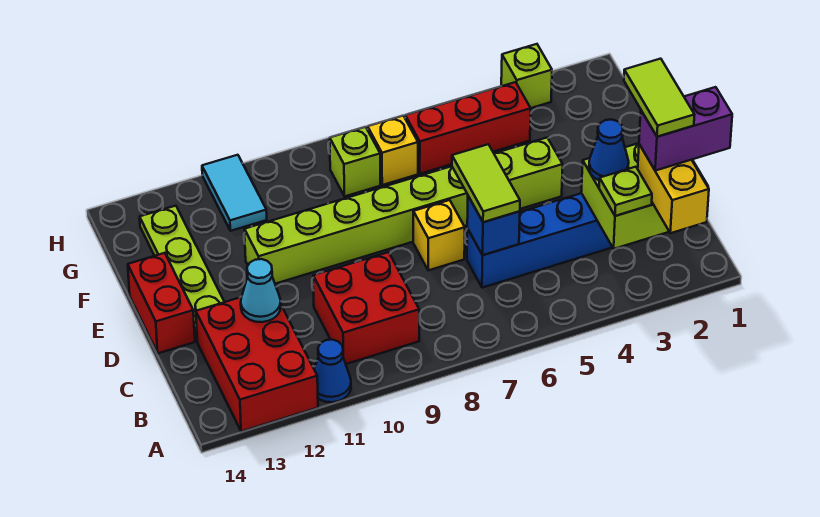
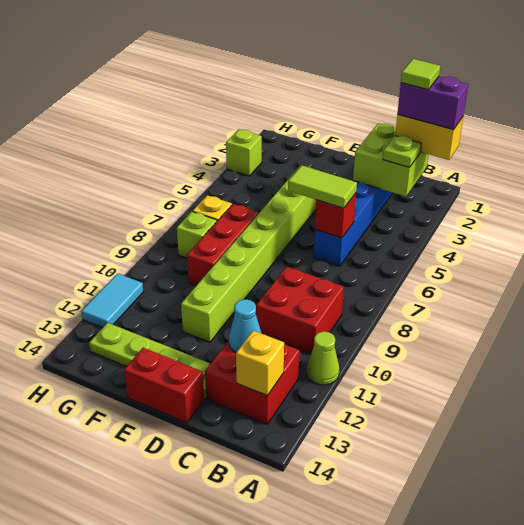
blue cone A11 level 1 -> lime cone A11 level 1
red brick A12:C13 level 1 -> red brick B12:C13 level 1
purple brick B1:B2 level 4 -> purple brick A2:B2 level 4
lime tile B2:C2 level 5 -> lime tile B2 level 5
blue cone C3 level 3 -> none
blue brick C6 level 2 -> red brick C6 level 2
yellow brick D7 level 1 -> yellow brick B13 level 2
red brick G4:G6 level 1 -> red brick F7:F9 level 1
cyan tile G11:H11 level 1 -> cyan tile H11:H12 level 1

